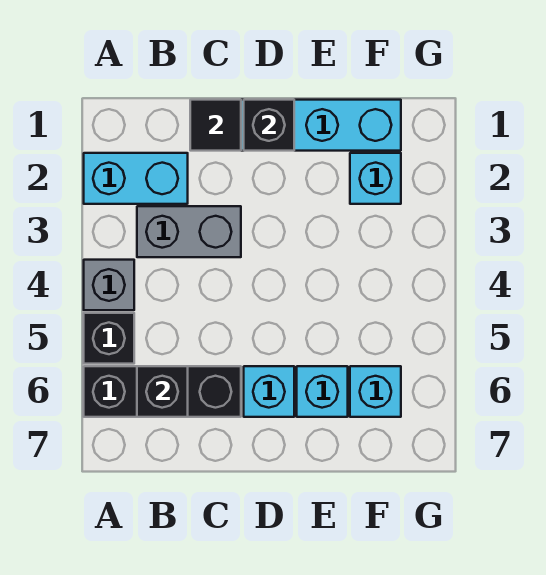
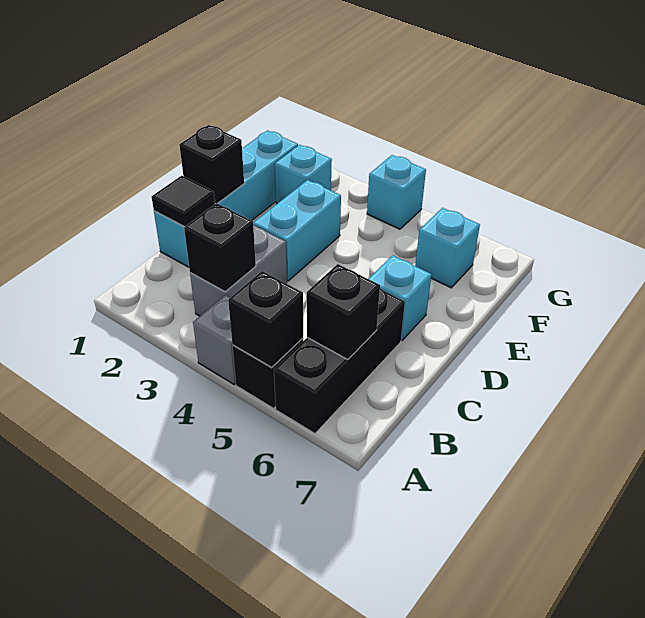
cyan brick A2:B2 level 1 -> cyan brick D3:E3 level 1
none -> black brick A5 level 2
none -> black brick B3 level 2
cyan brick E6 level 1 -> cyan brick G4 level 1

